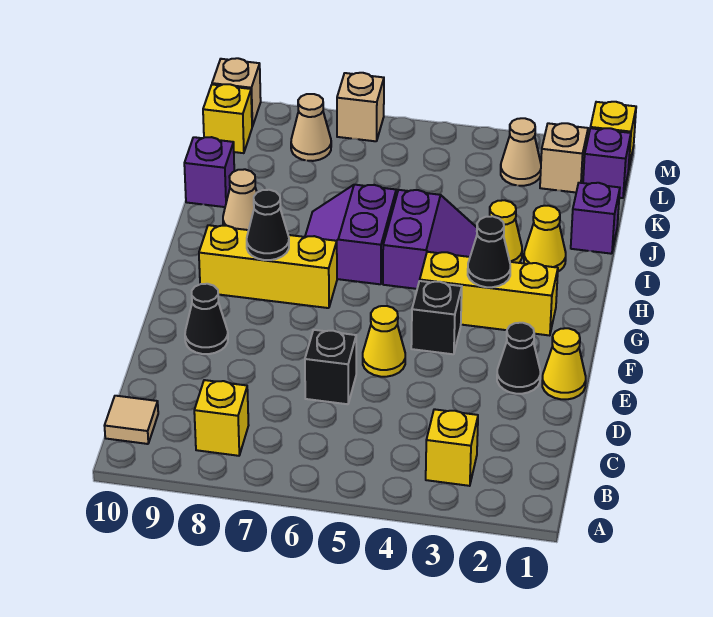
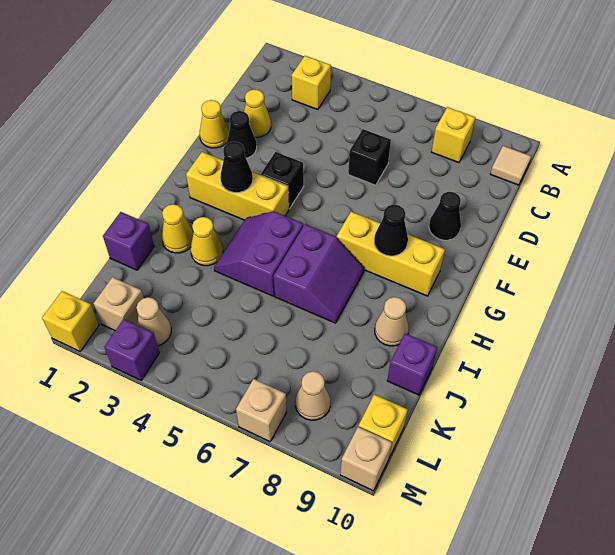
yellow cone E5 level 1 -> yellow cone D2 level 1
purple brick L1 level 1 -> purple brick M3 level 1

